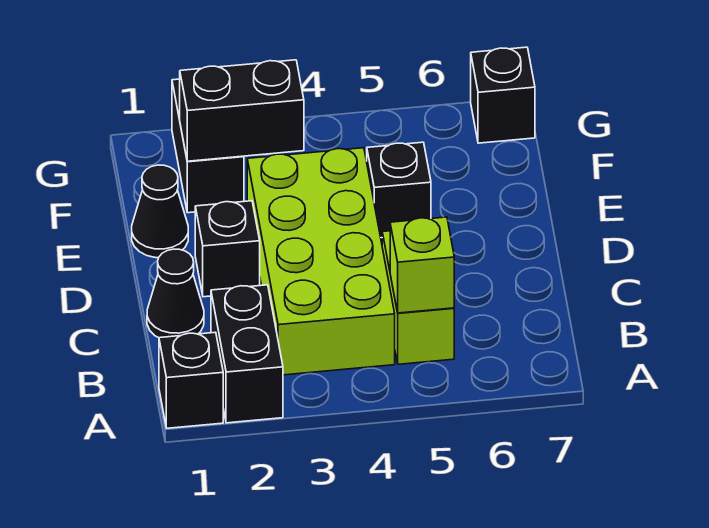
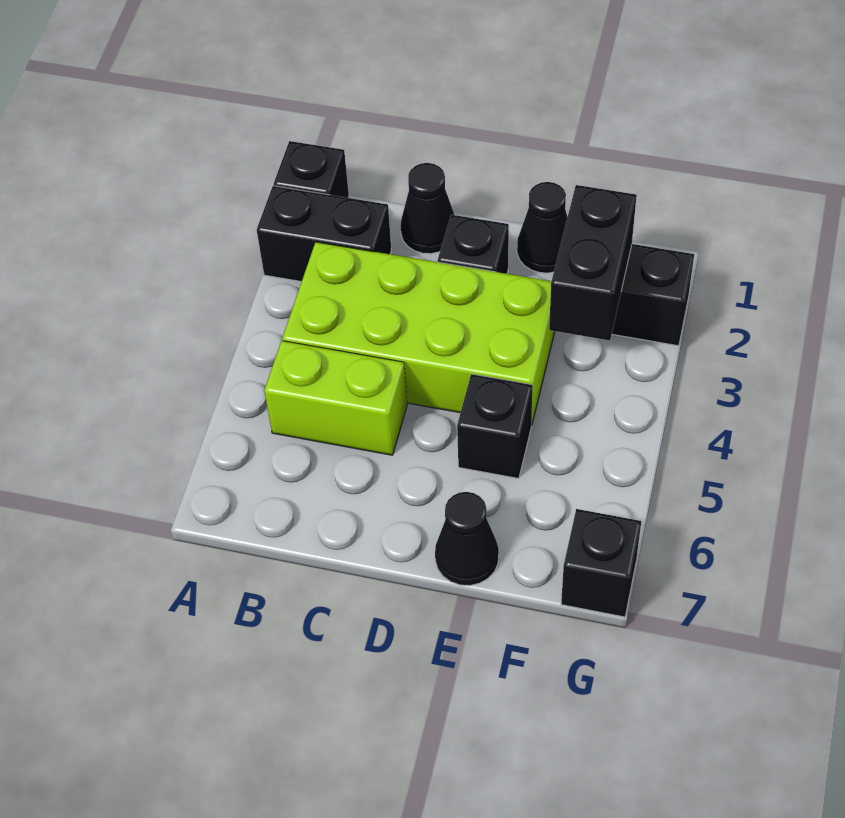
lime brick B5 level 2 -> none
none -> black cone E7 level 1

